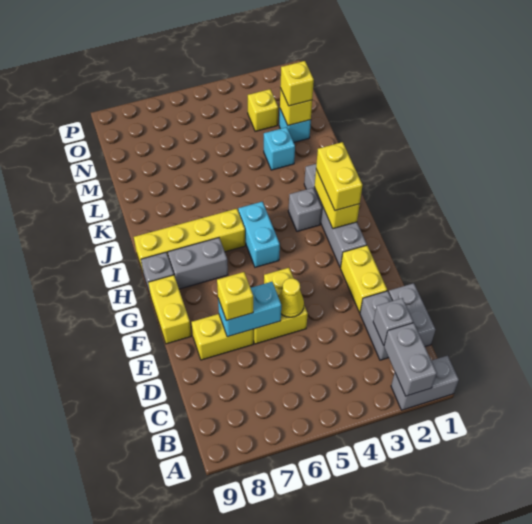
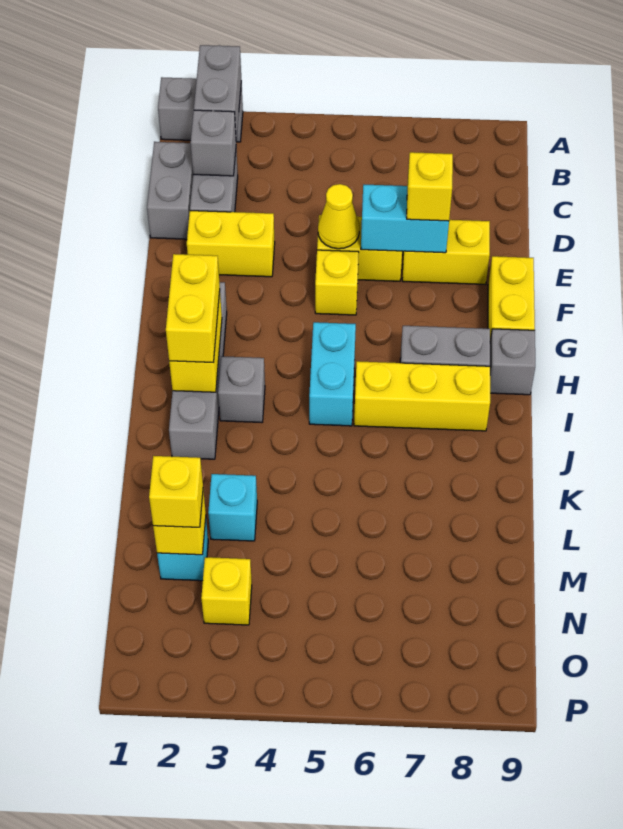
yellow brick E2:F2 level 1 -> yellow brick E2:E3 level 1
yellow brick I6:I9 level 1 -> yellow brick I6:I8 level 1

